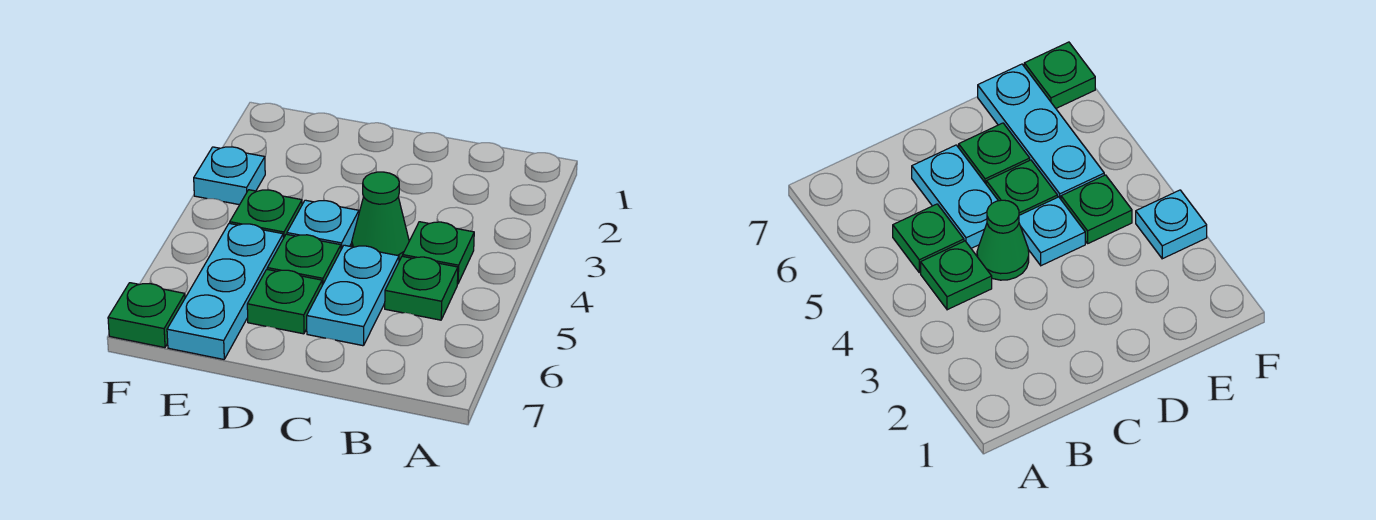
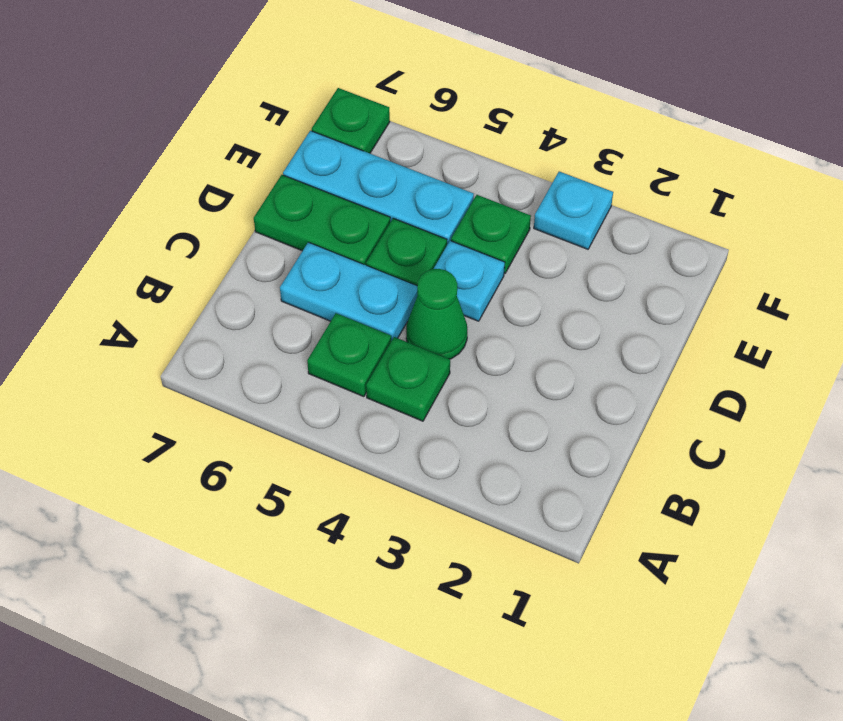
green plate D6 level 1 -> green plate D6:D7 level 1

